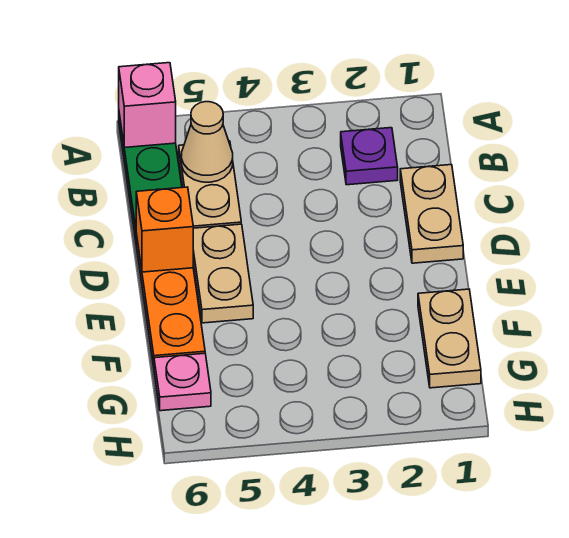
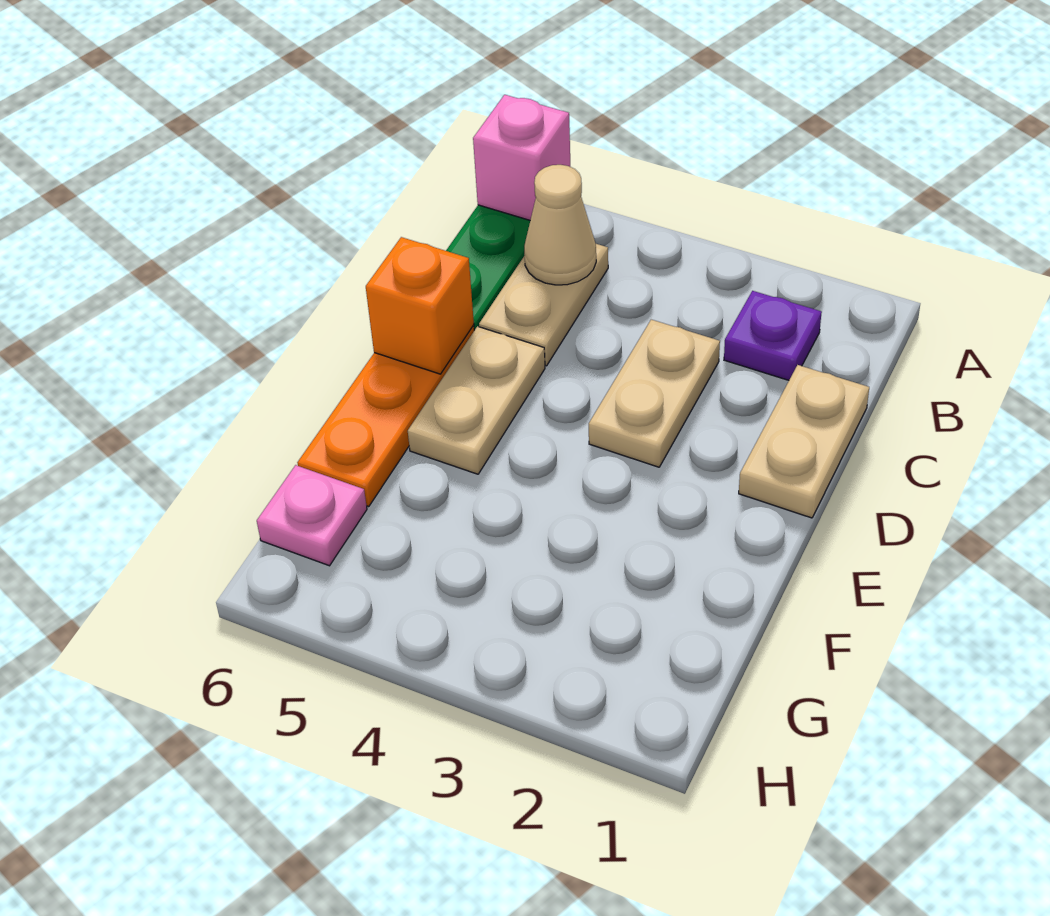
tan plate F1:G1 level 1 -> tan plate C3:D3 level 1

